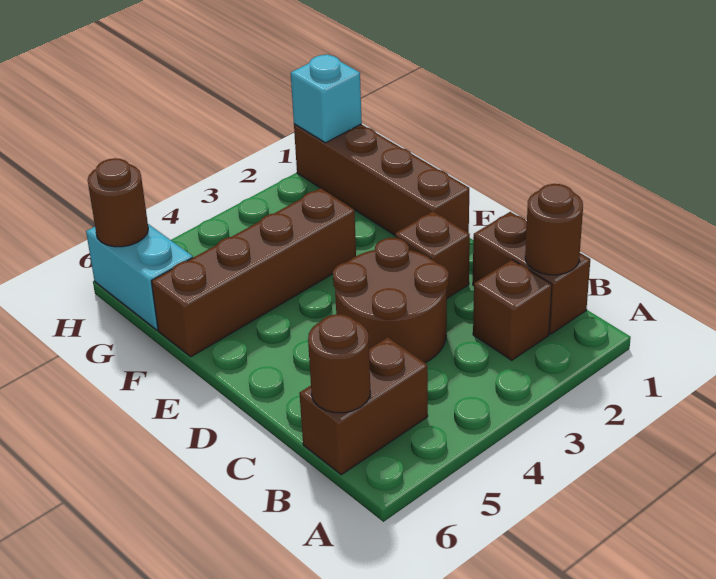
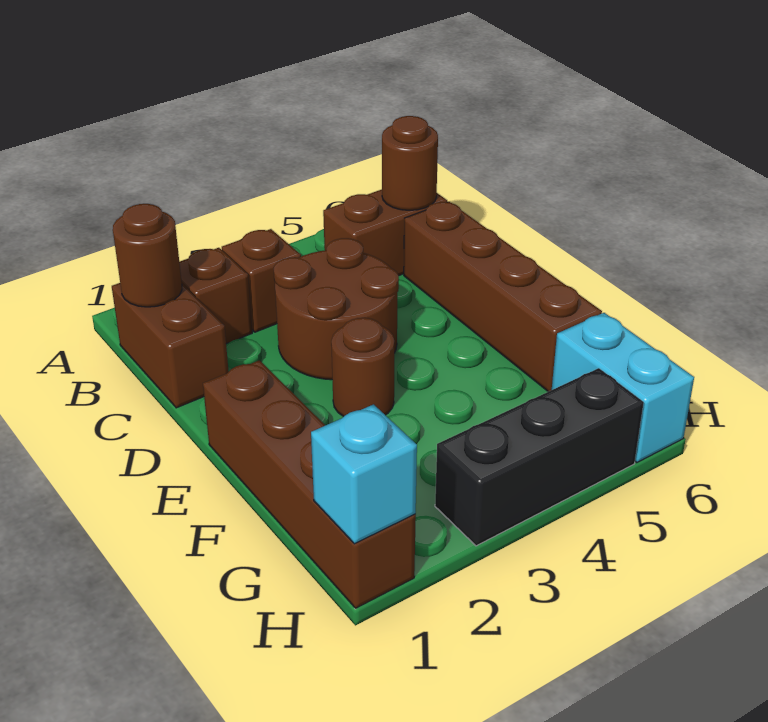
brown brick D2 level 1 -> brown brick B3 level 1
brown brick F3:F6 level 1 -> brown brick C6:F6 level 1
none -> black brick H3:H5 level 1
brown round brick H6 level 2 -> brown round brick E3 level 1

